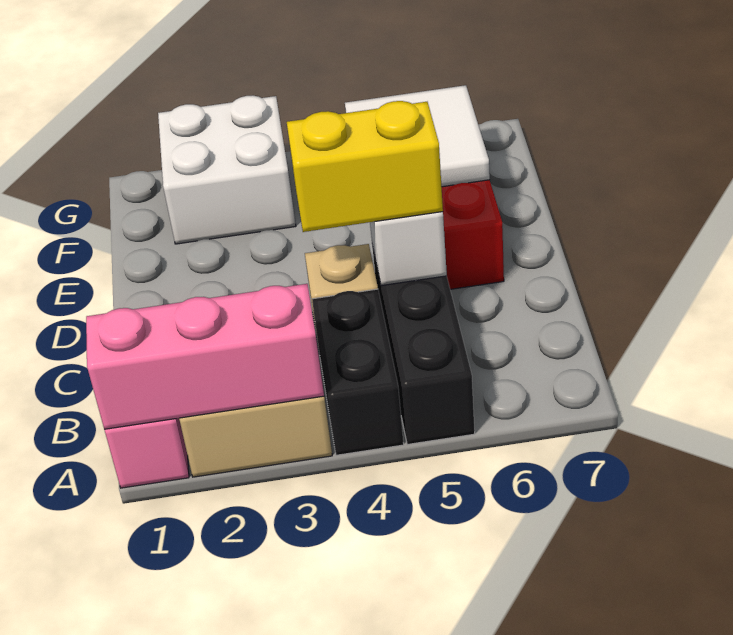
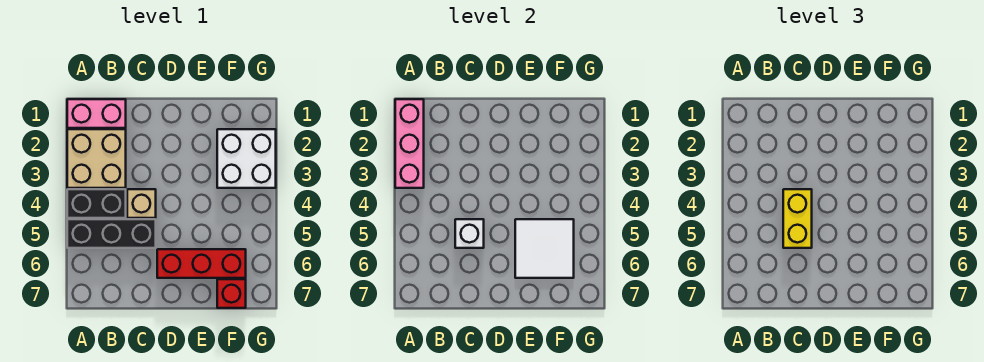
none -> red brick F7 level 1

